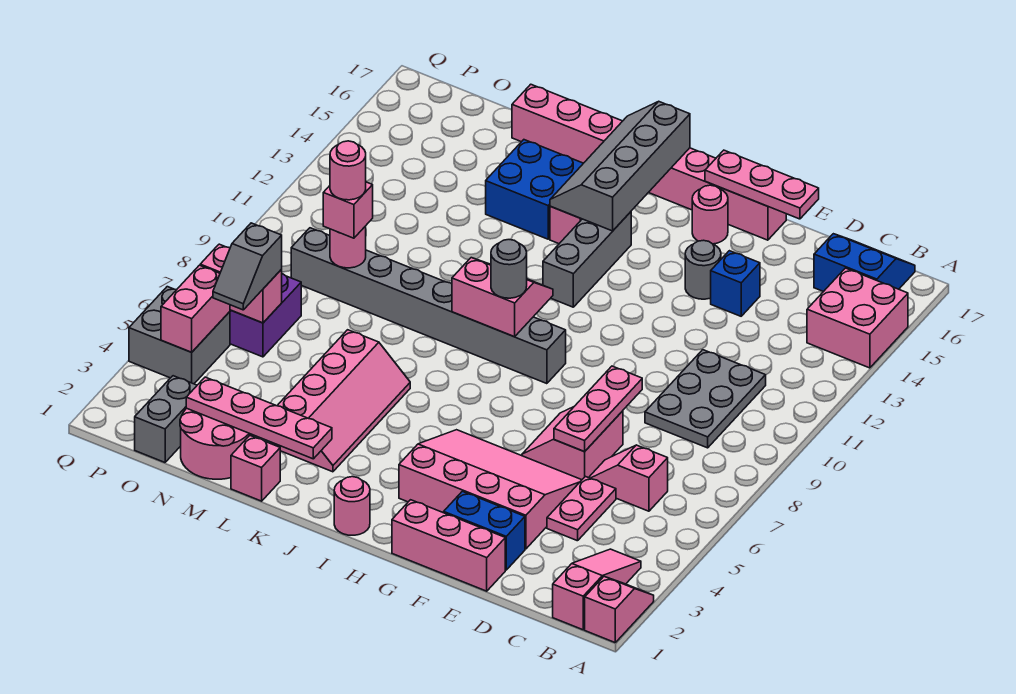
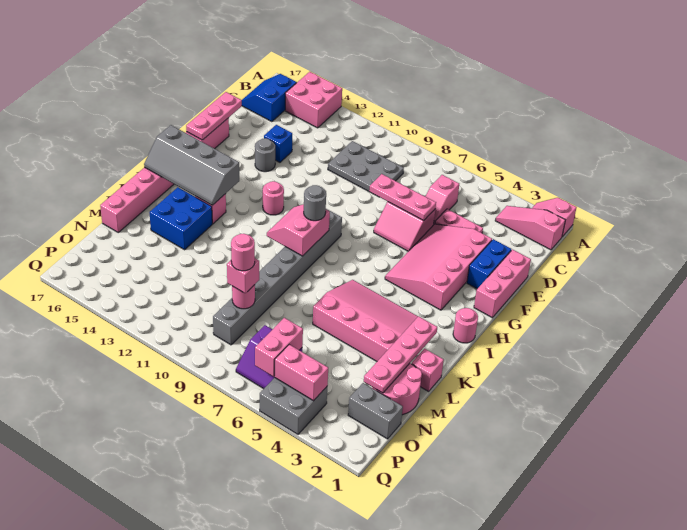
pink round brick G16 level 1 -> pink round brick H12 level 1
grey brick I12:I14 level 1 -> none
pink slope K3:L6 level 1 top L -> pink slope J3:L6 level 1 top L
grey slope O5:O6 level 3 top 6 -> none

